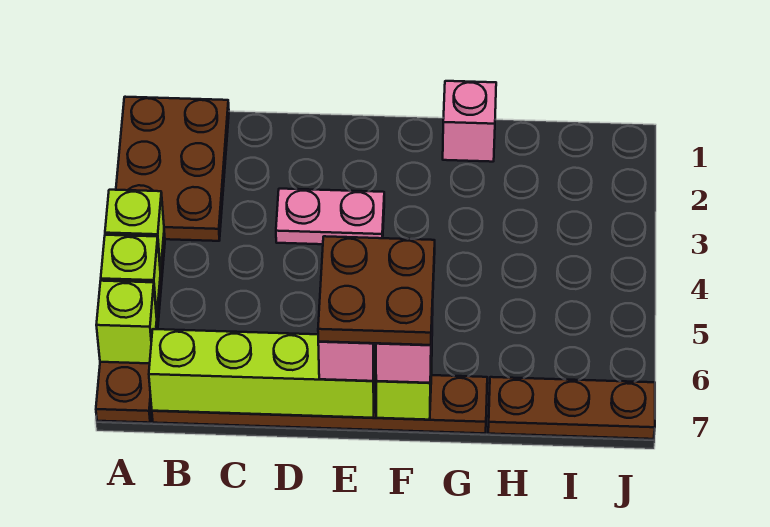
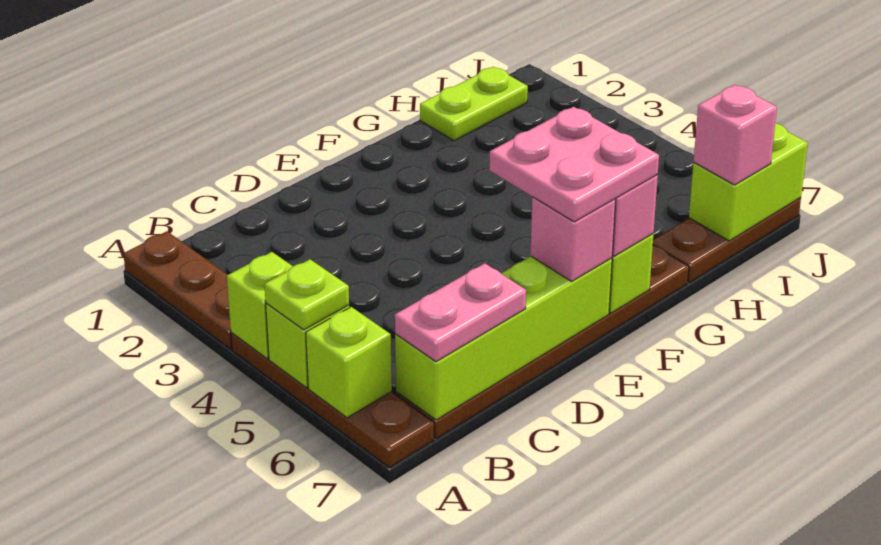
brown plate A1:B3 level 1 -> brown plate A1:A3 level 1
none -> lime plate A5 level 3
pink plate D3:E3 level 1 -> pink plate B7:C7 level 3
brown plate E6:F7 level 4 -> pink plate E6:F7 level 4
pink brick G1 level 1 -> pink brick I7 level 3
none -> lime plate H1:I1 level 1
none -> lime brick I7:J7 level 2

